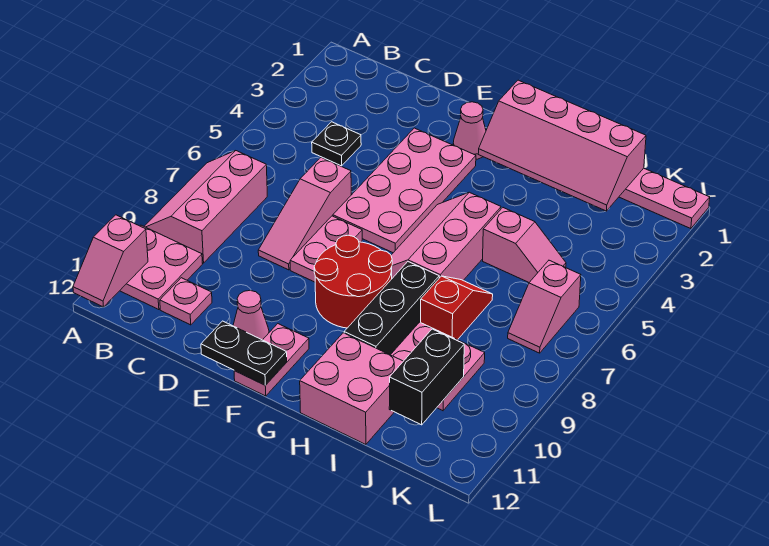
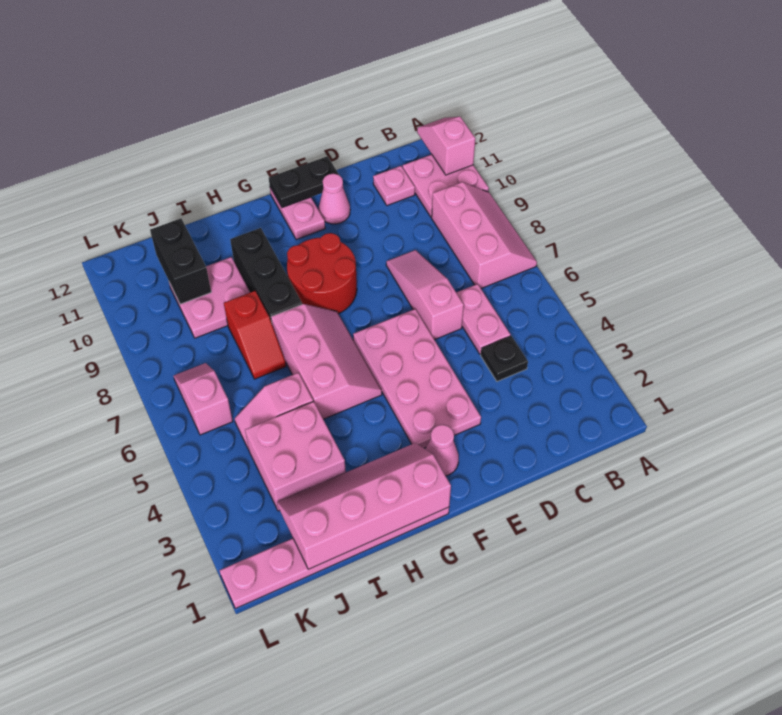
pink plate E7:E8 level 1 -> pink plate C5:C6 level 1
pink brick H11:I12 level 1 -> pink brick I3:J4 level 1

